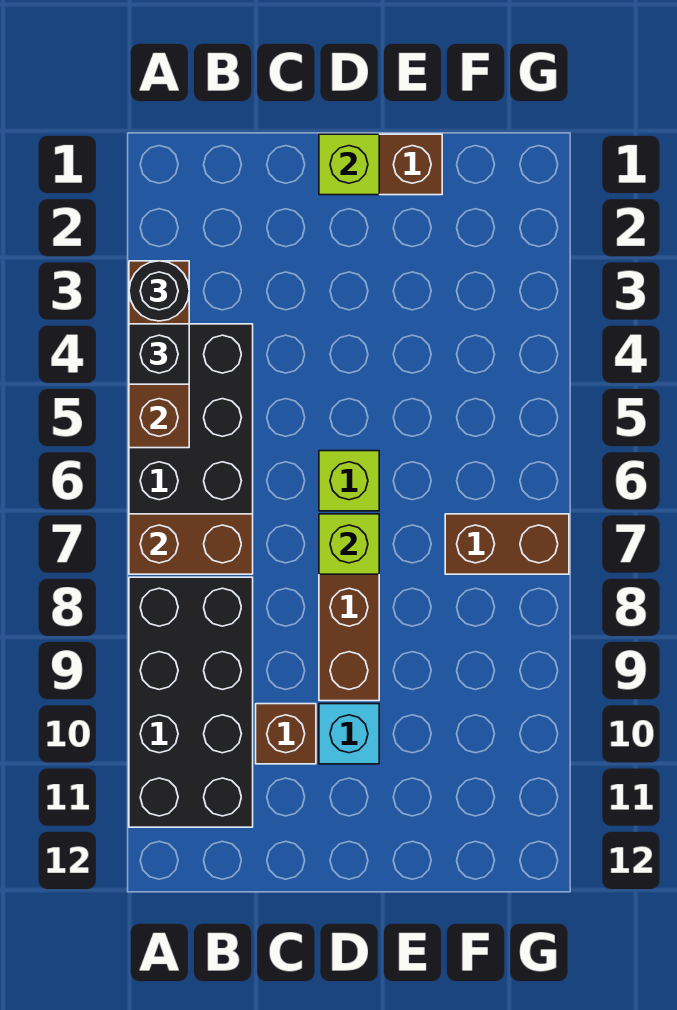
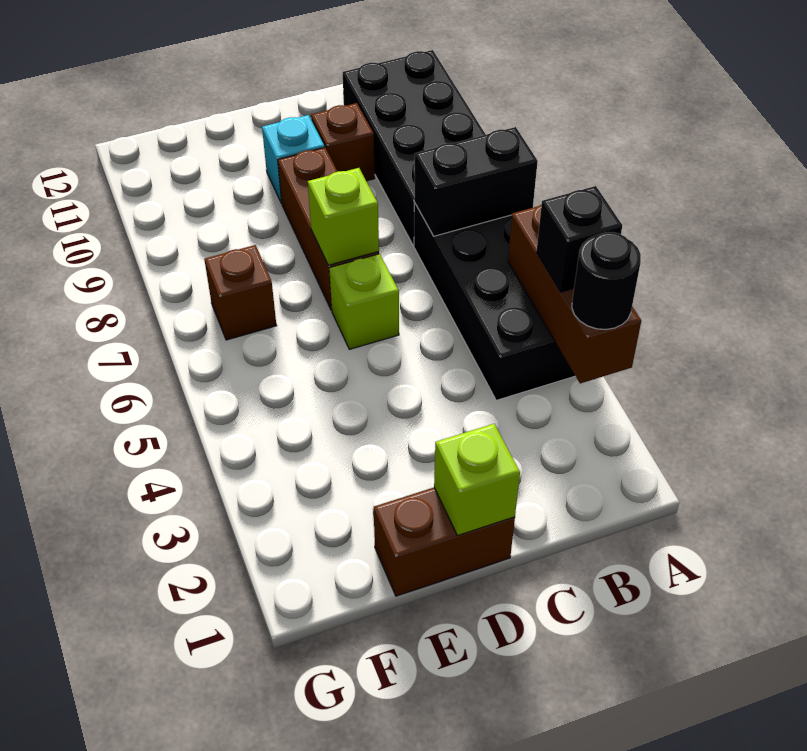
brown brick A7:B7 level 2 -> black brick A7:B7 level 2
brown brick F7:G7 level 1 -> brown brick F7 level 1

